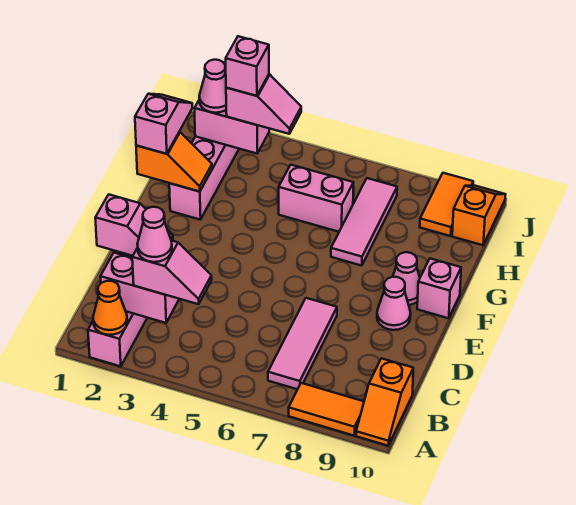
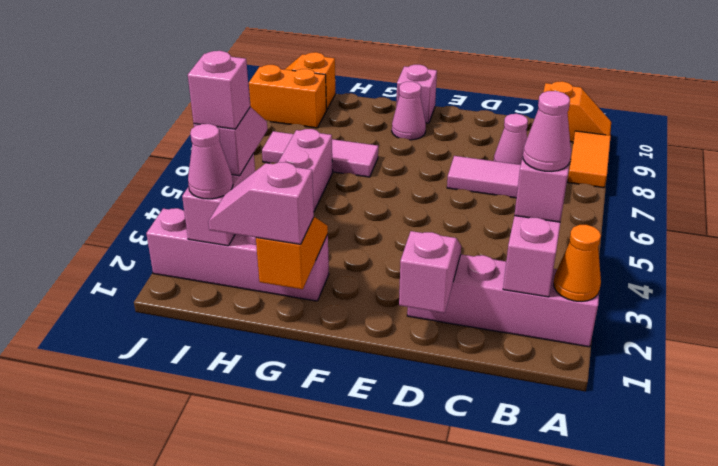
pink cone E9 level 1 -> pink cone C8 level 1
orange tile I9:J9 level 1 -> orange brick I9:J9 level 1

